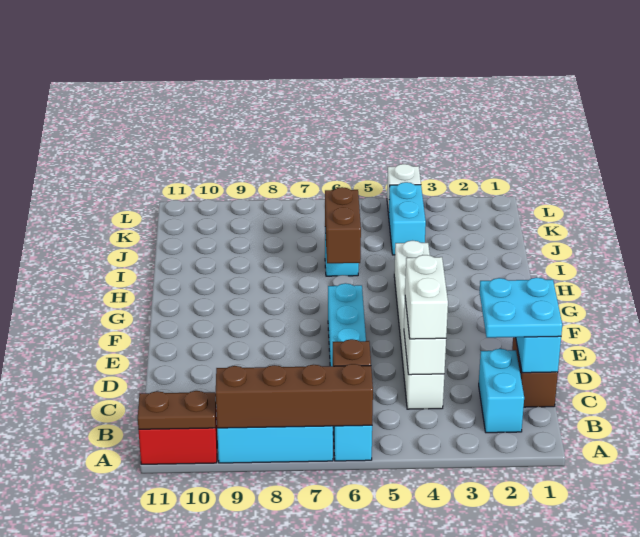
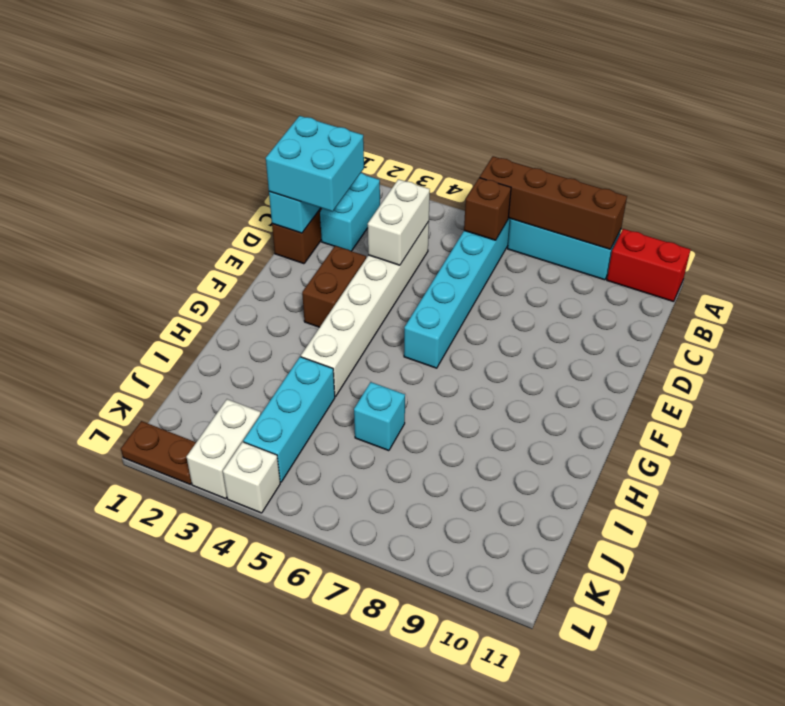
brown plate A10:A11 level 2 -> brown plate L1:L2 level 1
cyan plate C1:D2 level 3 -> cyan brick C1:D2 level 3
white brick C4:D4 level 3 -> white brick K3:L3 level 1
brown brick H6:I6 level 2 -> brown brick E3:F3 level 1
cyan brick J4:K4 level 1 -> cyan brick I4:K4 level 1

